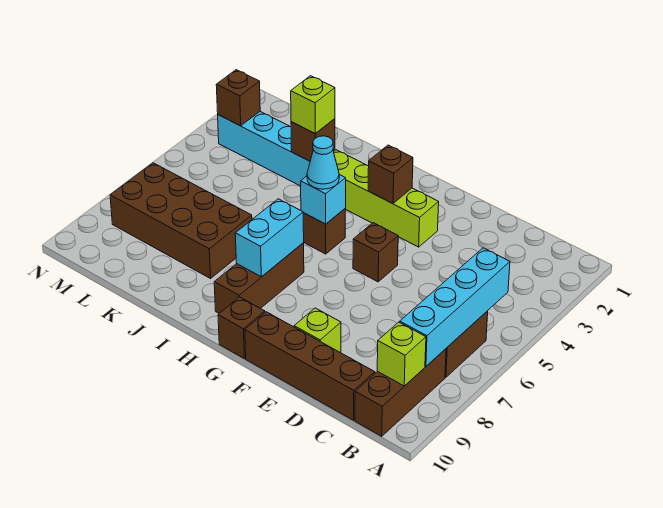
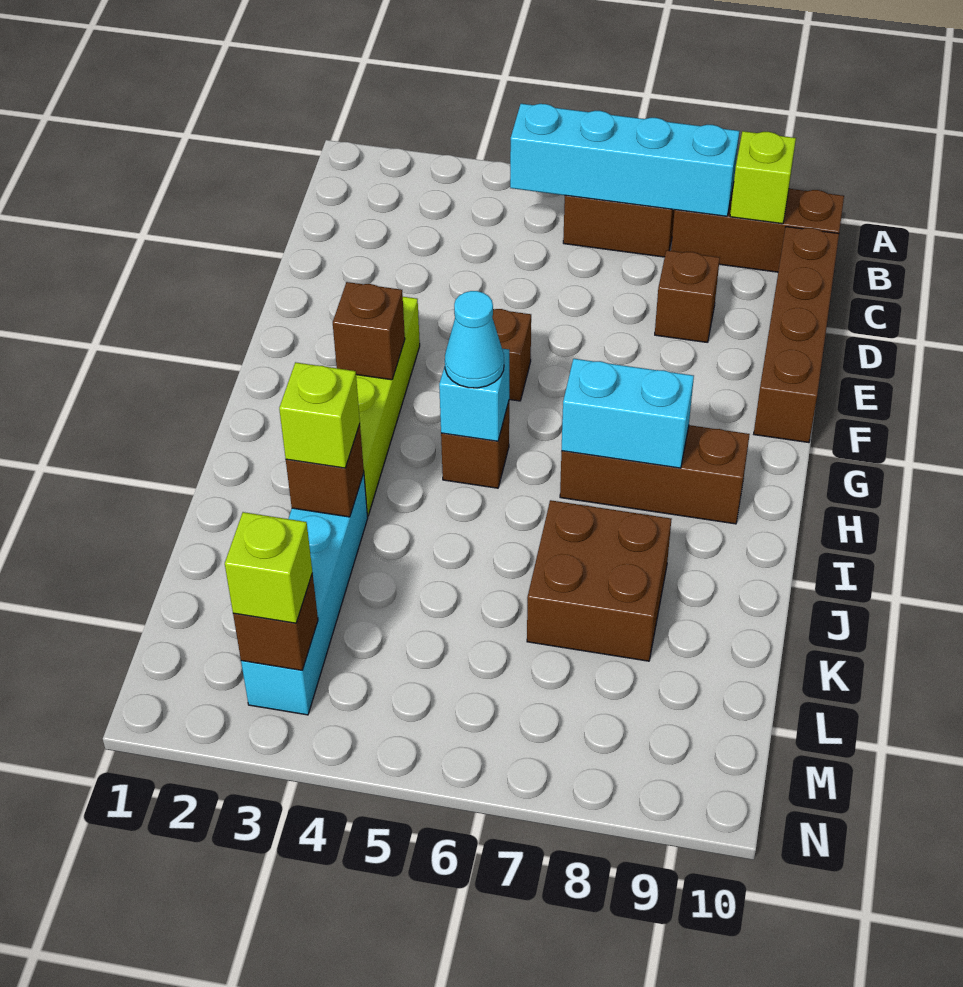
lime brick E9 level 1 -> lime brick M3 level 3
brown brick G10 level 1 -> brown brick D8 level 1
brown brick J7:M8 level 1 -> brown brick J7:K8 level 1

